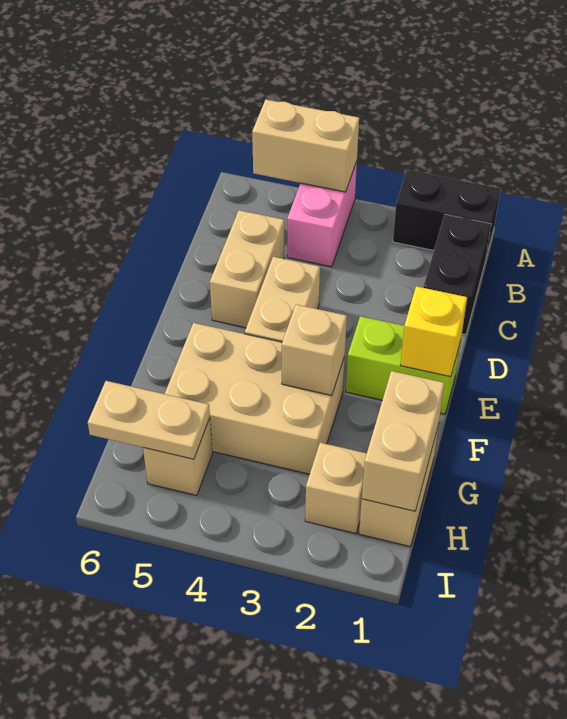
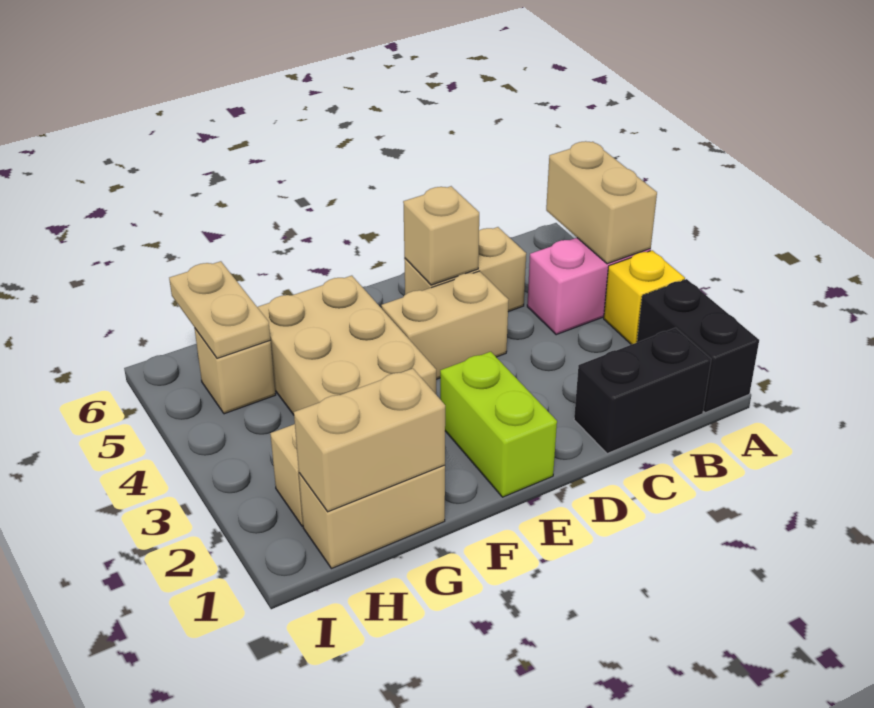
yellow brick E1 level 2 -> yellow brick A3 level 1
tan brick F3 level 2 -> tan brick D5 level 2

